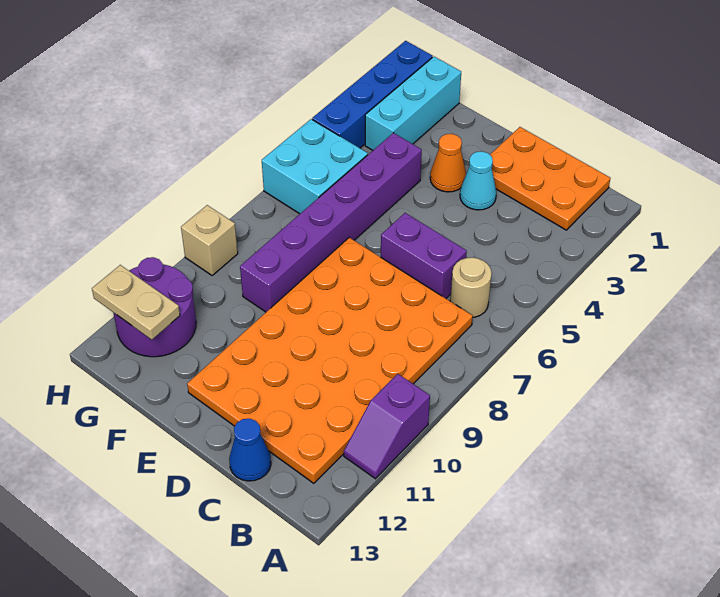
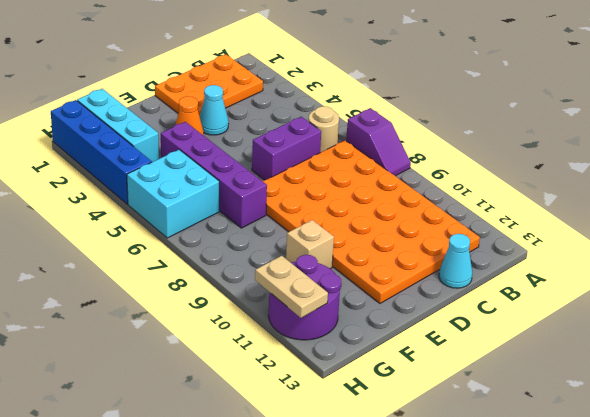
purple slope A10:A11 level 1 top 10 -> purple slope A7:A8 level 1 top 7
blue cone C13 level 1 -> cyan cone C13 level 1
purple brick F4:F9 level 1 -> purple brick F4:F7 level 1
tan plate G12:H12 level 2 -> tan plate H11:H12 level 2
tan brick H9 level 1 -> tan brick F10 level 1

